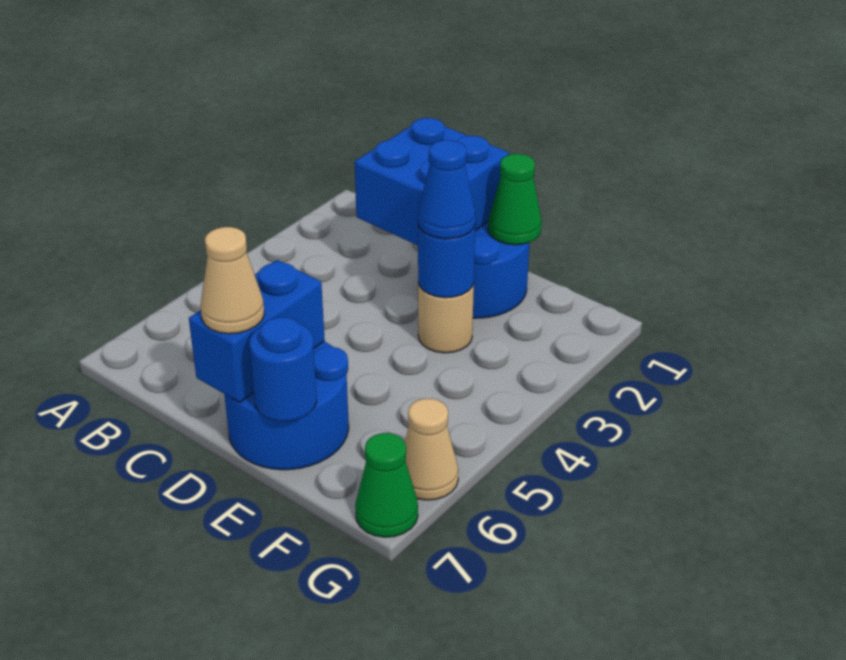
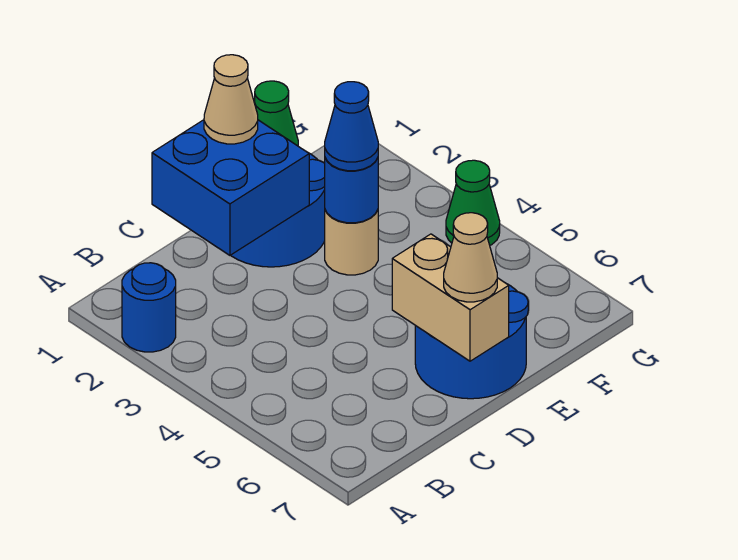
blue brick D6:D7 level 2 -> tan brick D6:D7 level 2
blue round brick E7 level 2 -> blue round brick A2 level 1
tan cone G6 level 1 -> tan cone D1 level 3
green cone G7 level 1 -> green cone G4 level 1

